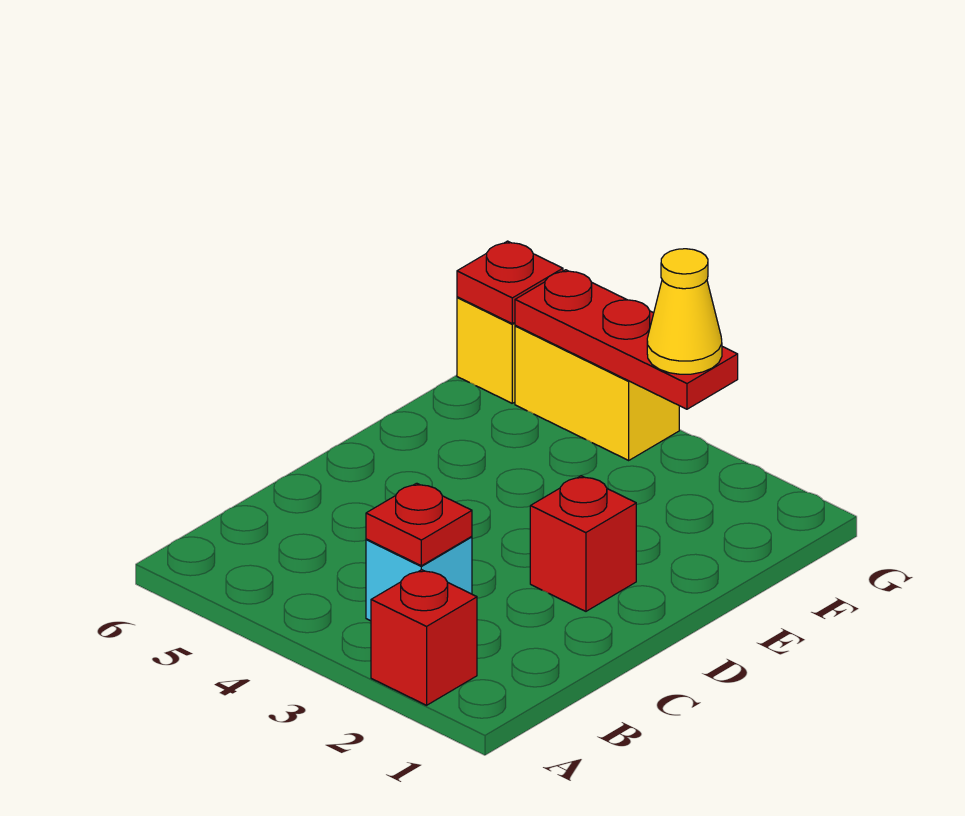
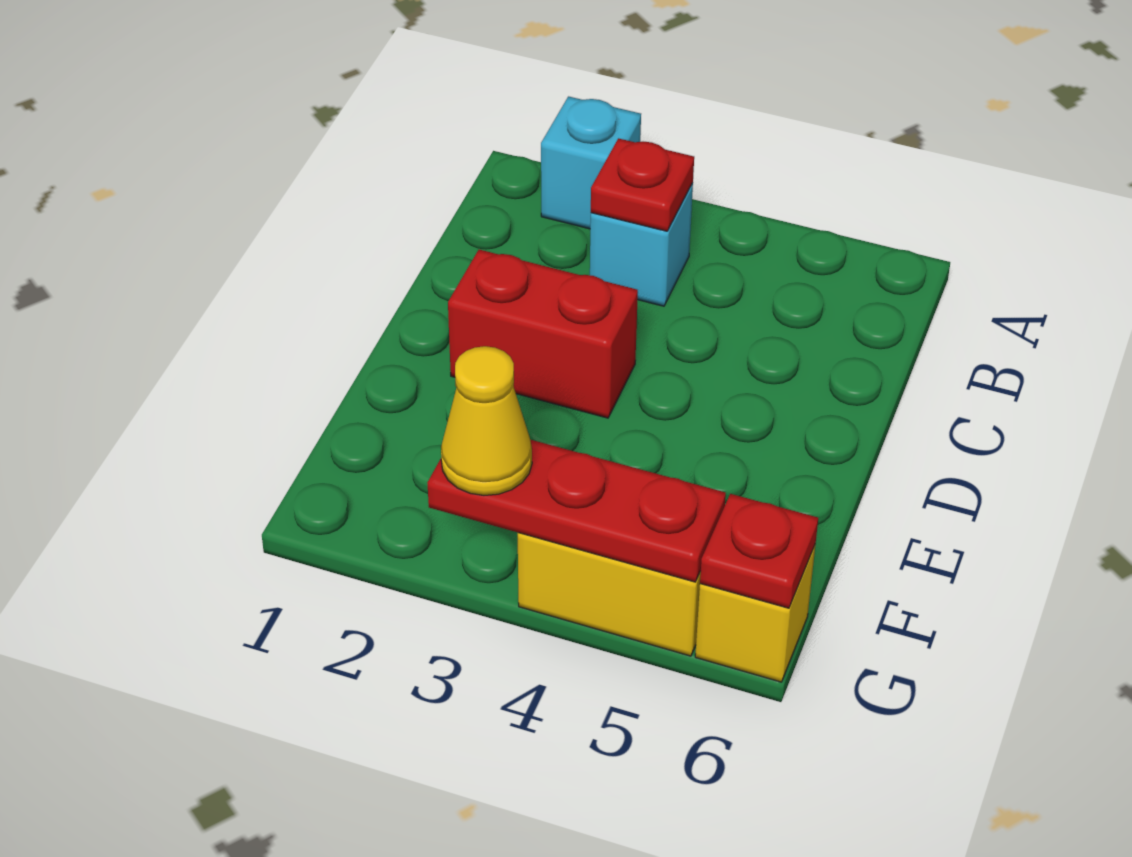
red brick A2 level 1 -> cyan brick A2 level 1
red brick D2 level 1 -> red brick D2:D3 level 1

